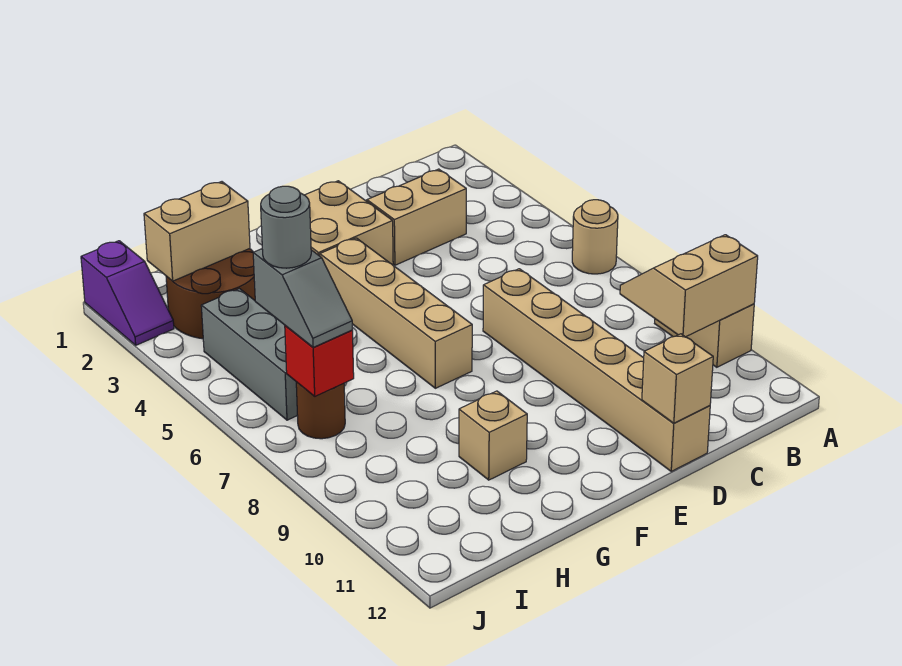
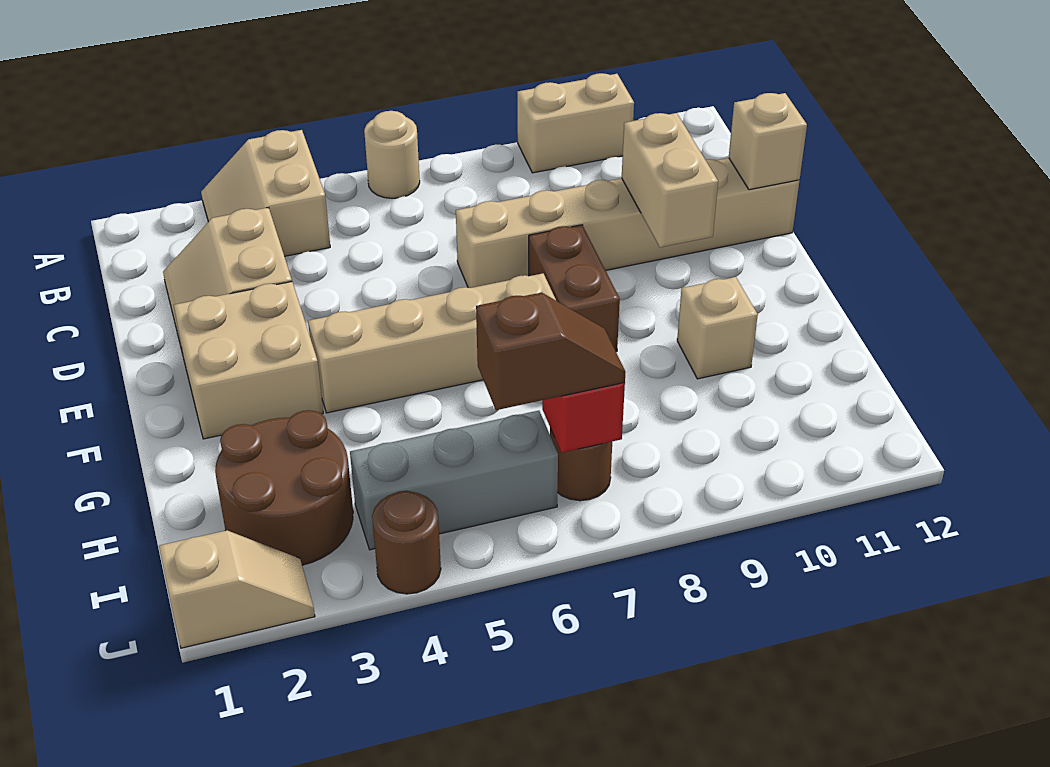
tan slope A9:B10 level 2 top 10 -> tan slope A3:B4 level 1 top 4
none -> brown brick E8:F8 level 1
tan brick H2:I2 level 2 -> tan brick D10:E10 level 2
grey slope I6:I7 level 3 top 6 -> brown slope I6:I7 level 3 top 6
grey round brick I6 level 4 -> none
purple slope J1:J2 level 1 top 1 -> tan slope J1:J2 level 1 top 1
none -> brown round brick J4 level 1

